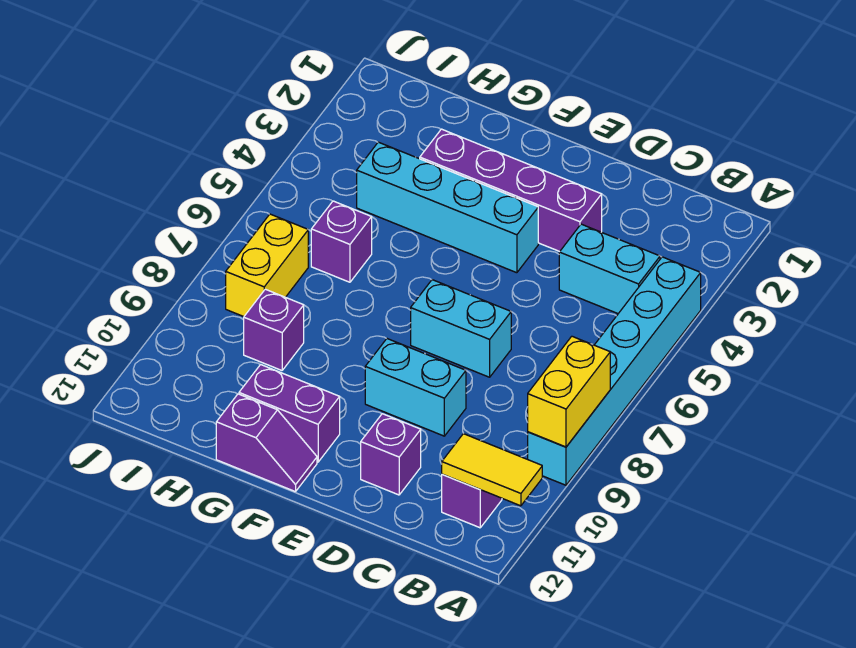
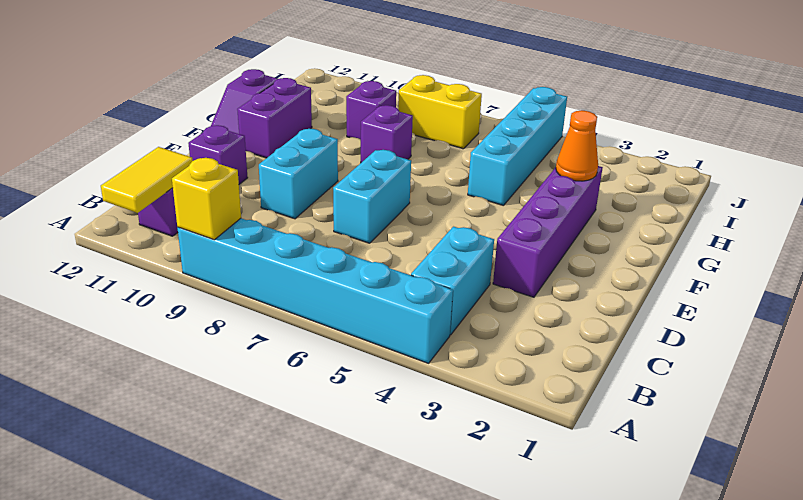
yellow brick A8:A9 level 2 -> yellow brick A9 level 2
cyan brick E4:H4 level 1 -> cyan brick G5:J5 level 1
none -> orange cone G3 level 2
purple brick H6 level 1 -> purple brick G8 level 1

